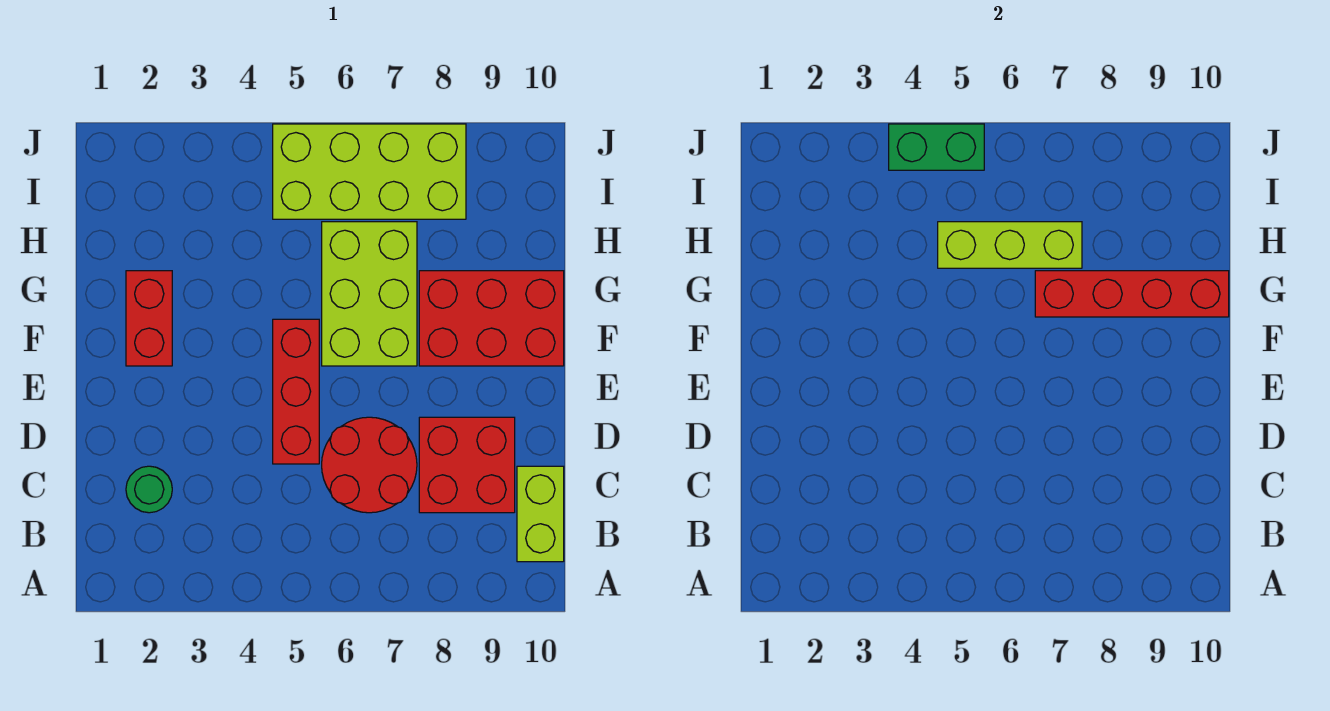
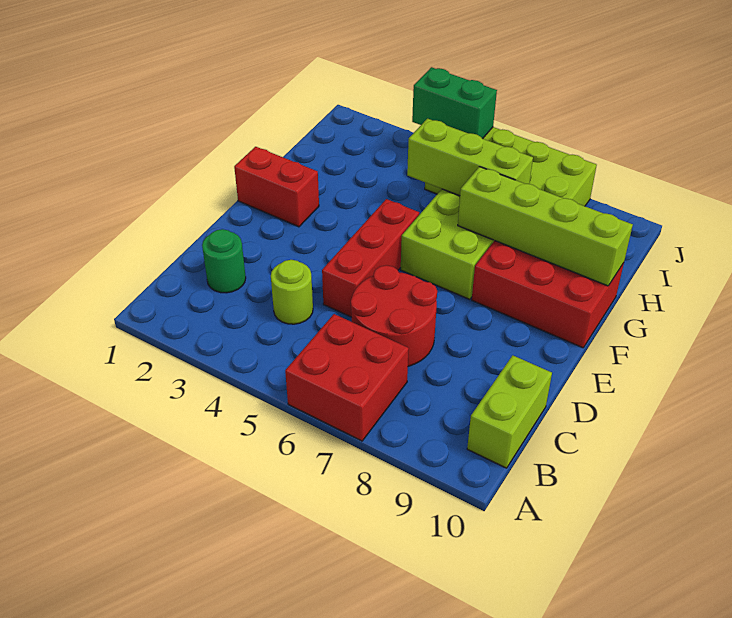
none -> lime round brick C4 level 1
red brick C8:D9 level 1 -> red brick A6:B7 level 1
red brick F2:G2 level 1 -> red brick F1:F2 level 1
red brick G7:G10 level 2 -> lime brick G7:G10 level 2

